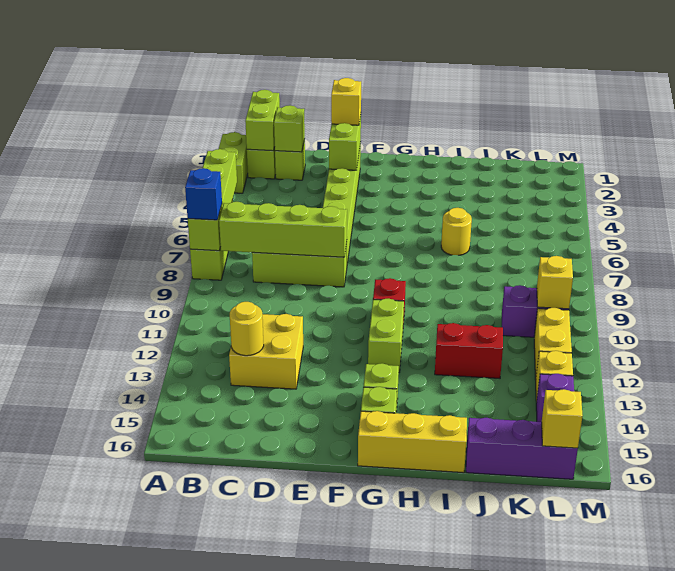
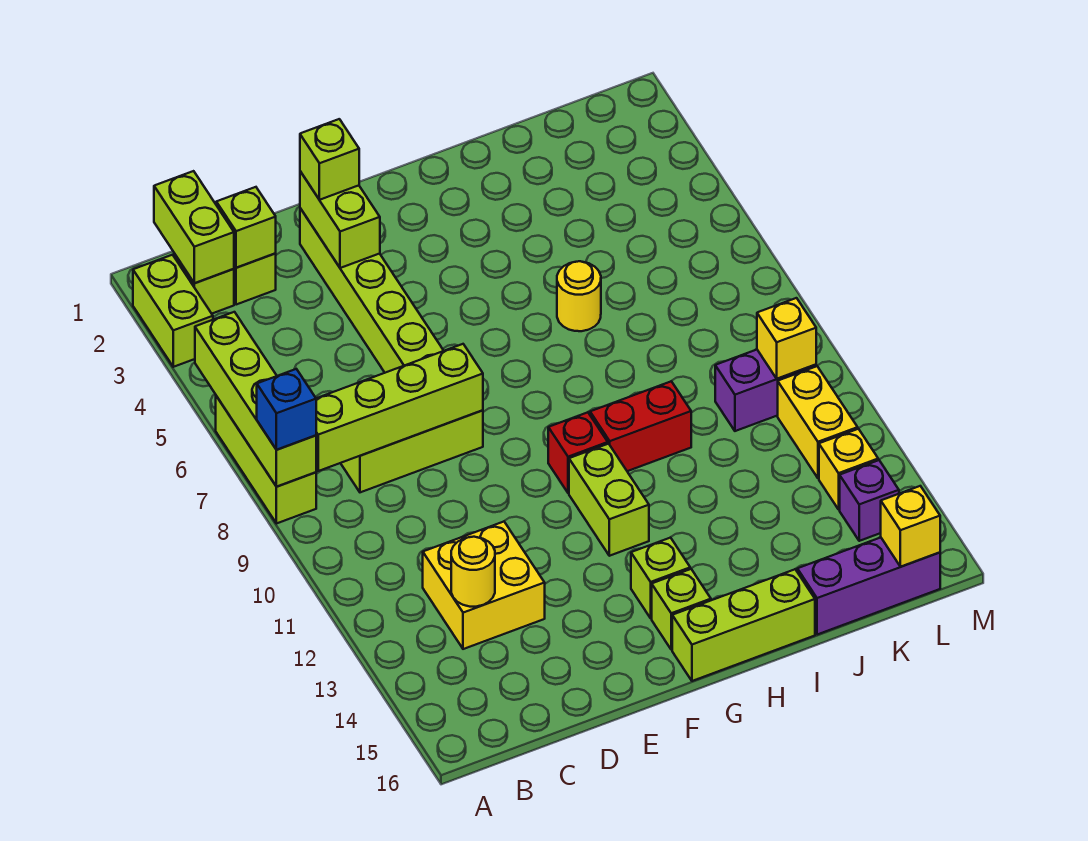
yellow brick E2 level 3 -> lime brick E2 level 3
yellow brick G16:I16 level 1 -> lime brick G16:I16 level 1
red brick I12:J12 level 1 -> red brick H10:I10 level 1

